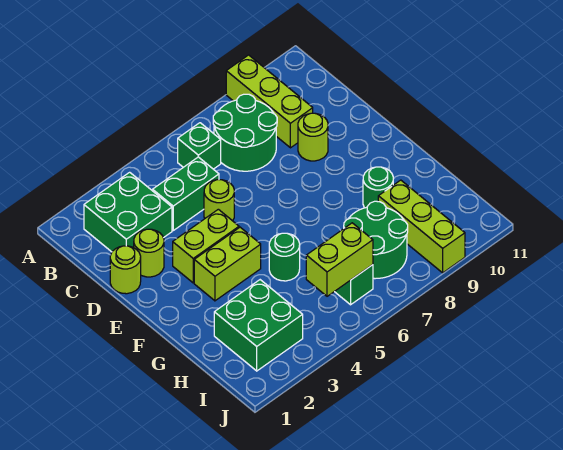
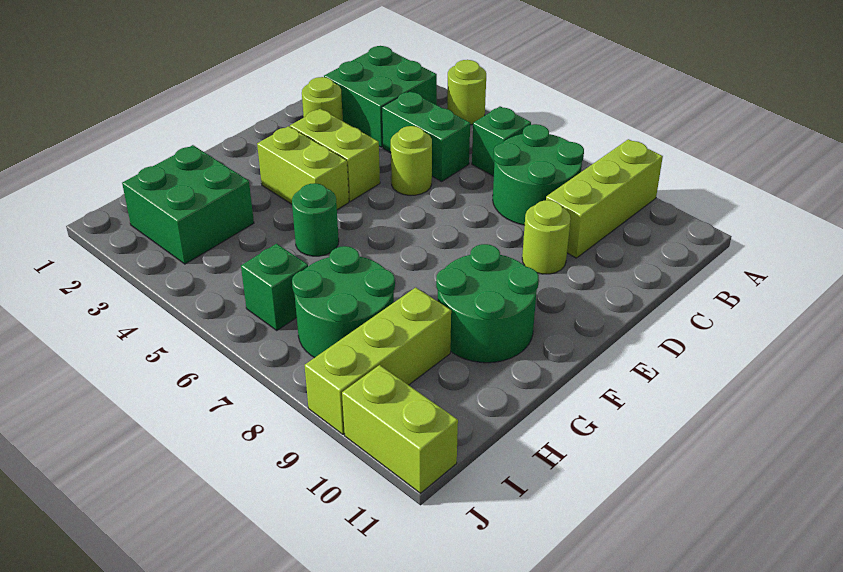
lime round brick D1 level 1 -> lime round brick A4 level 1
green round brick G9 level 1 -> green round brick F9:G10 level 1
lime brick I5:I6 level 2 -> lime brick J10:J11 level 1

